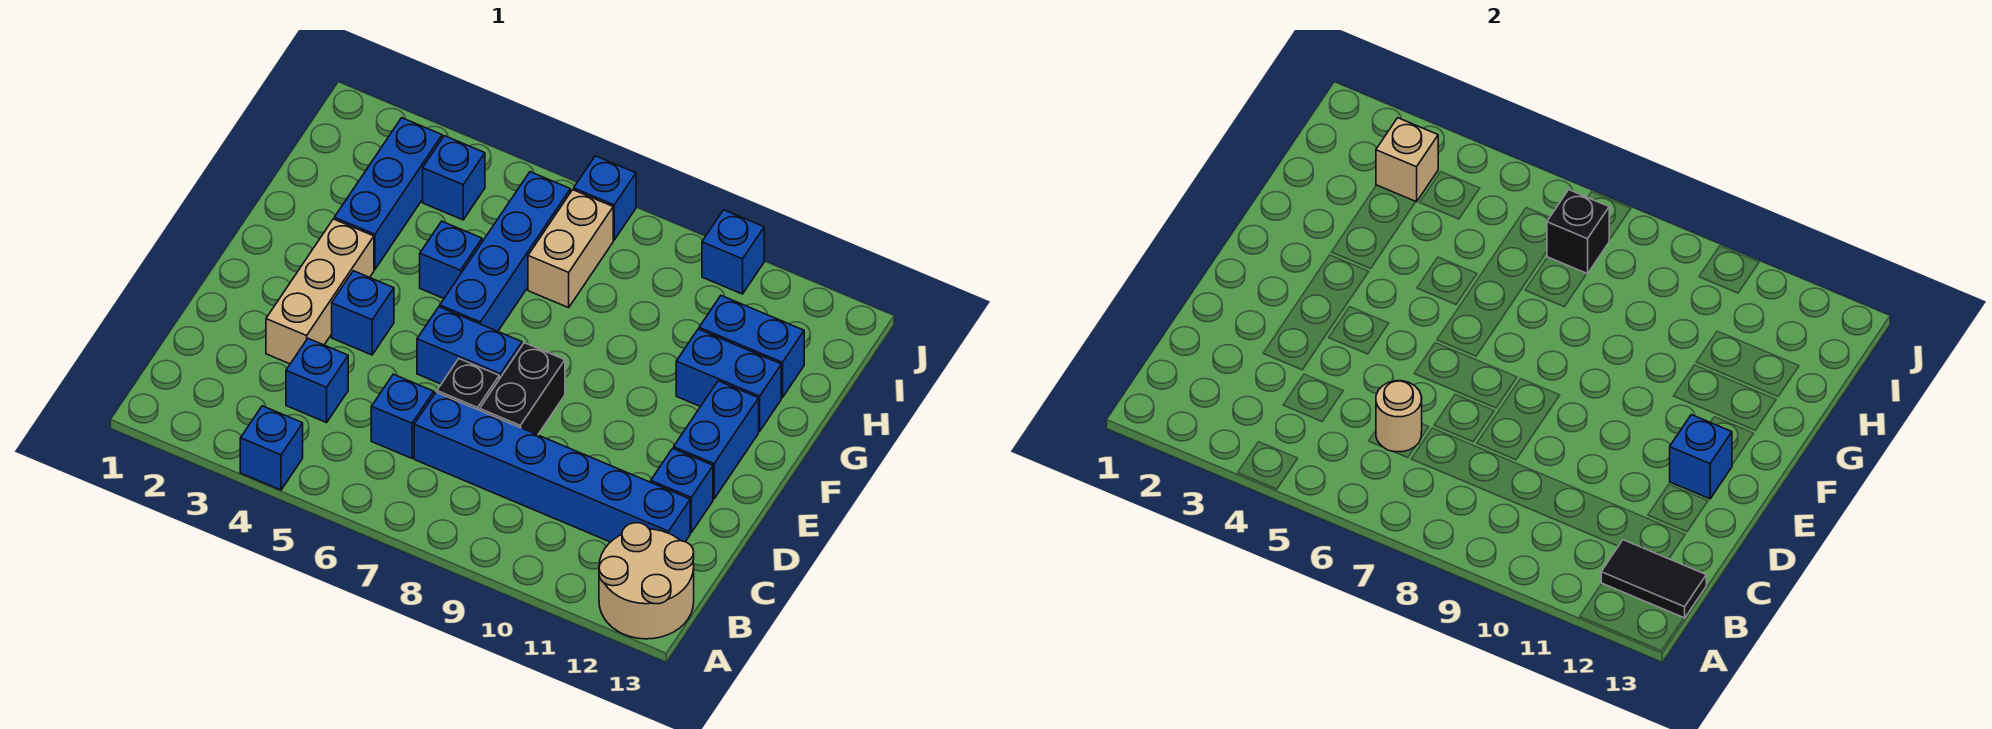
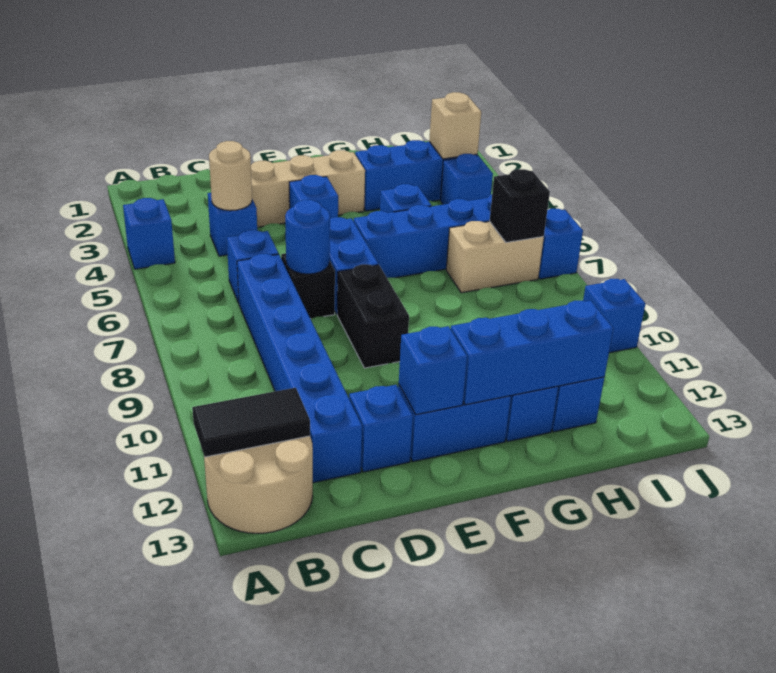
black tile B12:B13 level 2 -> black tile A12:B12 level 2
tan round brick C6 level 2 -> tan round brick C4 level 2
none -> blue round brick D7 level 2
black brick D8:E8 level 1 -> black brick E8:E9 level 1
none -> blue brick F12:H12 level 2

